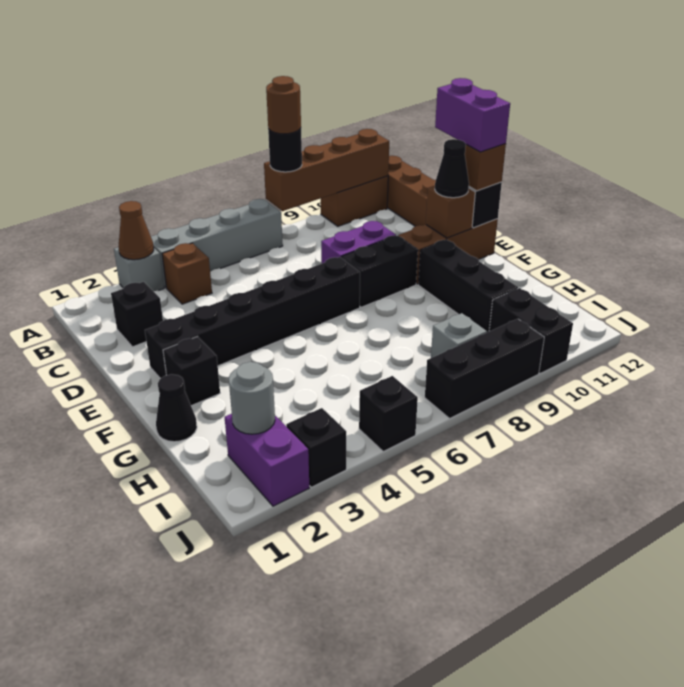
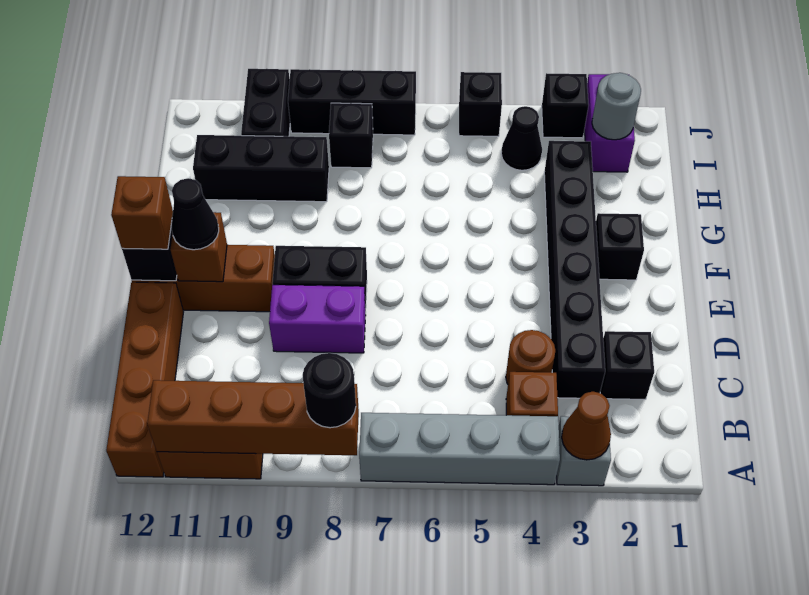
brown round brick A8 level 4 -> brown round brick C4 level 1
purple brick D12:E12 level 4 -> none
black brick E2:E7 level 1 -> black brick C3:H3 level 1
black brick F10:H10 level 1 -> black brick H9:H11 level 1
black cone G1 level 1 -> black cone I4 level 1
grey brick I8 level 1 -> black brick I8 level 1

